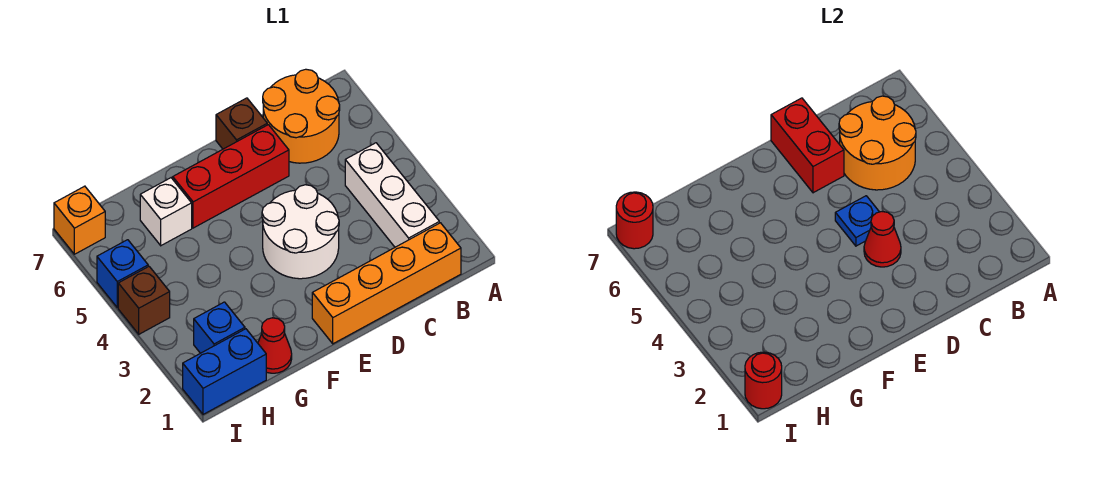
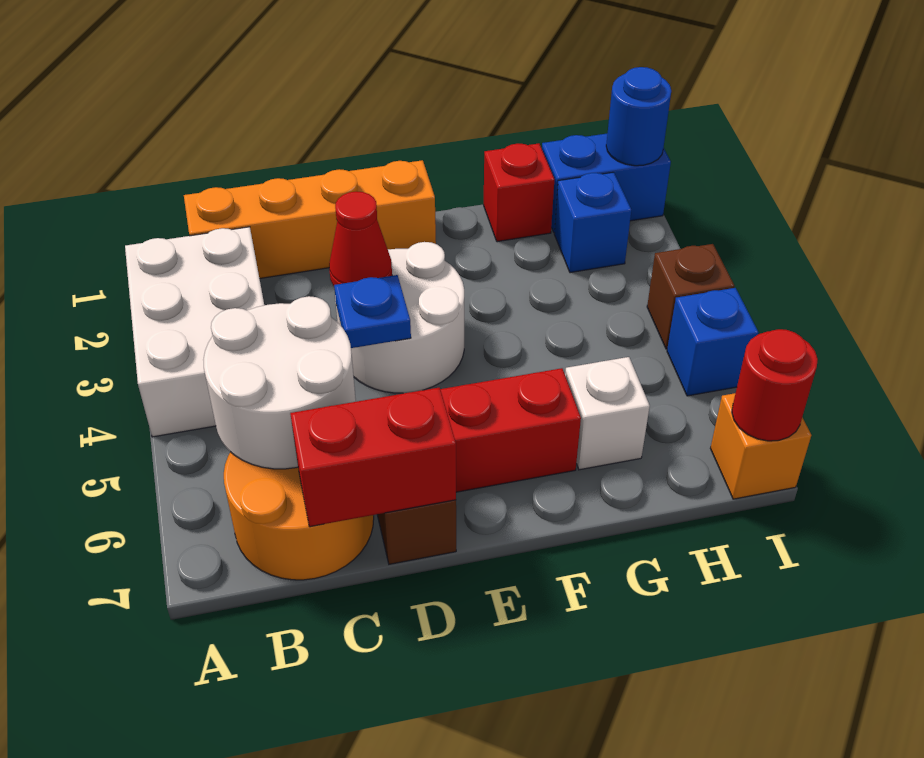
white brick B2:B4 level 1 -> white brick A2:B4 level 1
orange round brick B5:C6 level 2 -> white round brick B5:C6 level 2
red brick D6:D7 level 2 -> red brick C7:D7 level 2
red cone G1 level 1 -> red brick G1 level 1
red round brick I1 level 2 -> blue round brick I1 level 2

